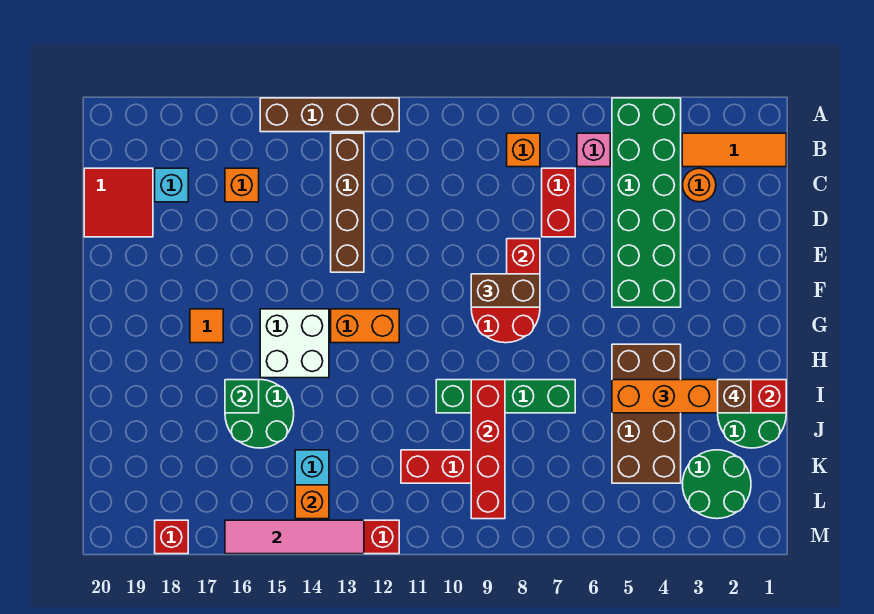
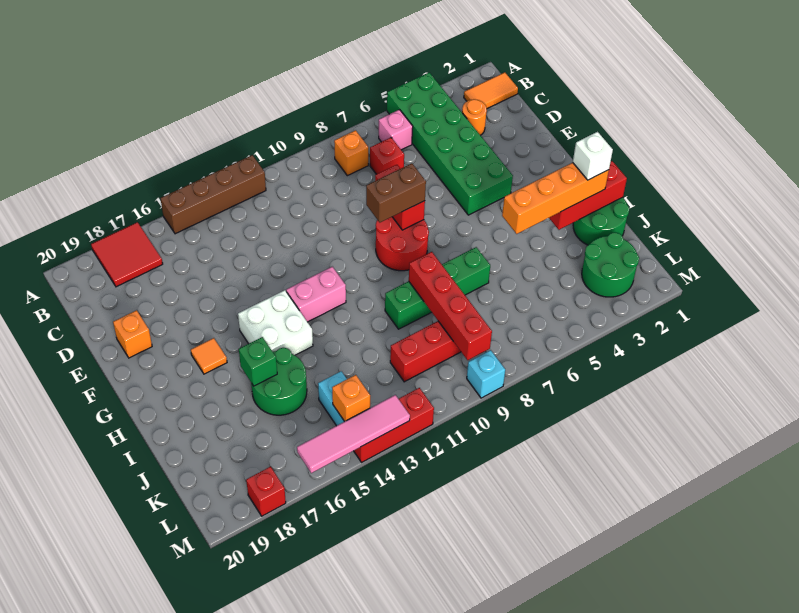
orange tile B1:B3 level 1 -> orange tile B1:B2 level 1
brown brick B13:E13 level 1 -> none
red brick C7:D7 level 1 -> red brick C7 level 1
orange brick C16 level 1 -> orange brick E19 level 1
cyan brick C18 level 1 -> cyan brick M9 level 1
red tile C19:D20 level 1 -> red tile A17:B18 level 1
orange brick G12:G13 level 1 -> pink brick G12:G13 level 1
brown brick H4:K5 level 1 -> none
brown brick I2 level 4 -> white brick I2 level 4

